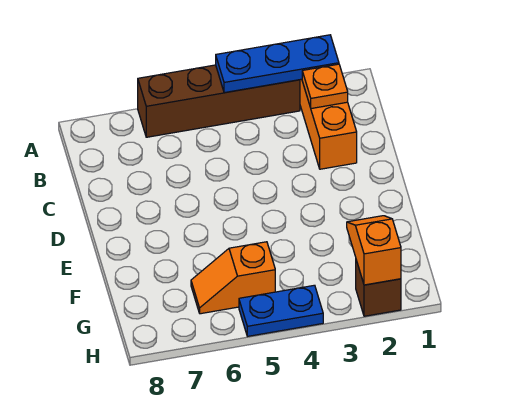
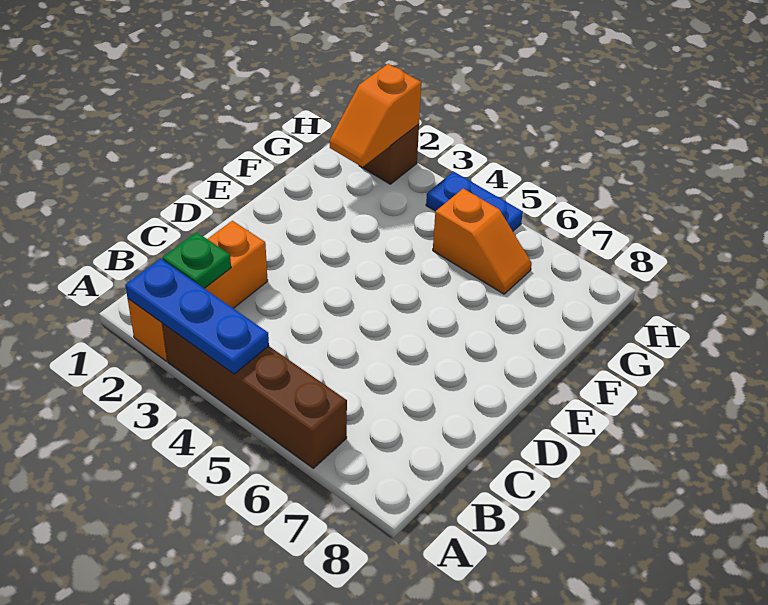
orange plate B2 level 2 -> green plate B2 level 2

